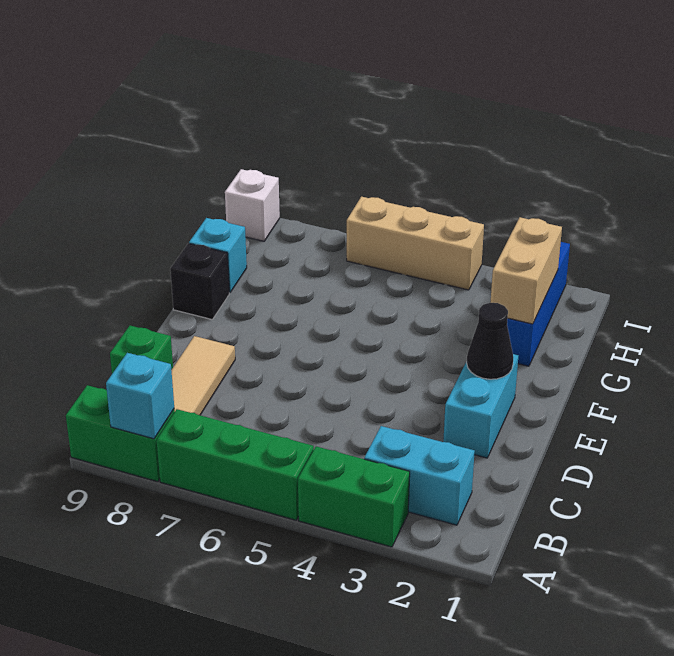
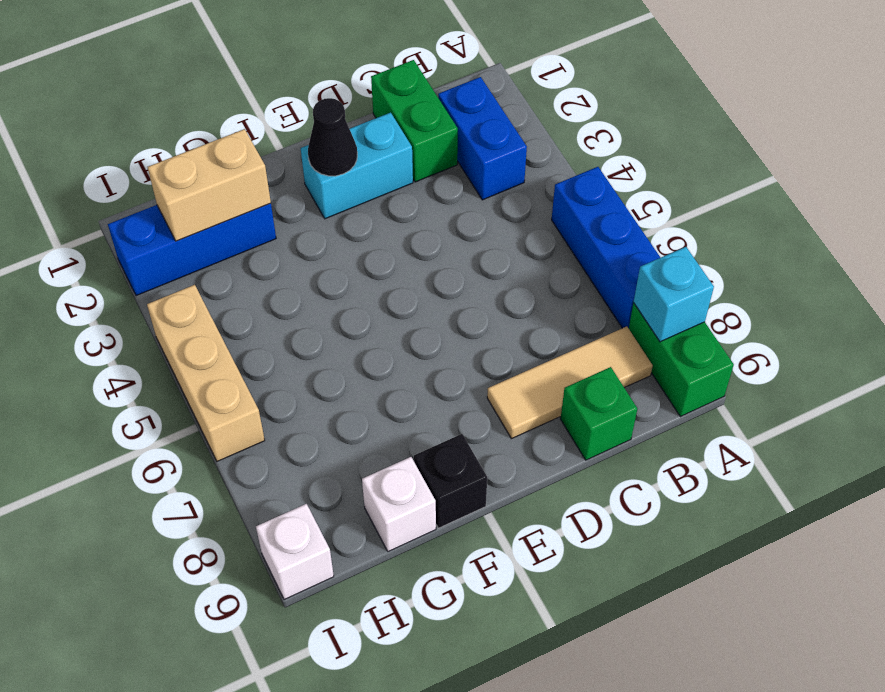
green brick A3:A4 level 1 -> green brick C1:C2 level 1
green brick A5:A7 level 1 -> blue brick A5:A7 level 1
cyan brick B2:B3 level 1 -> blue brick B2:B3 level 1
cyan brick G9 level 1 -> white brick G9 level 1

